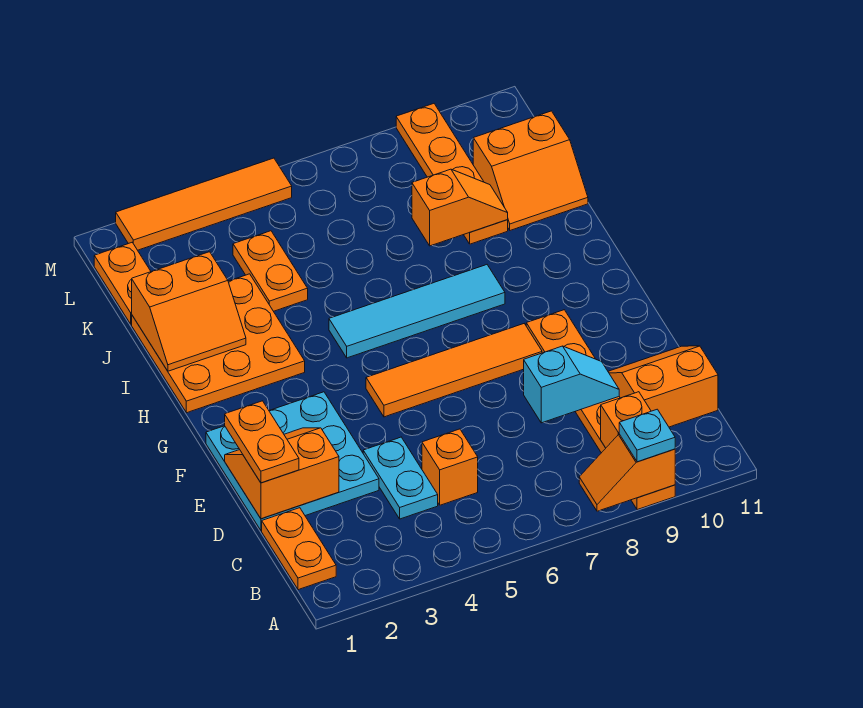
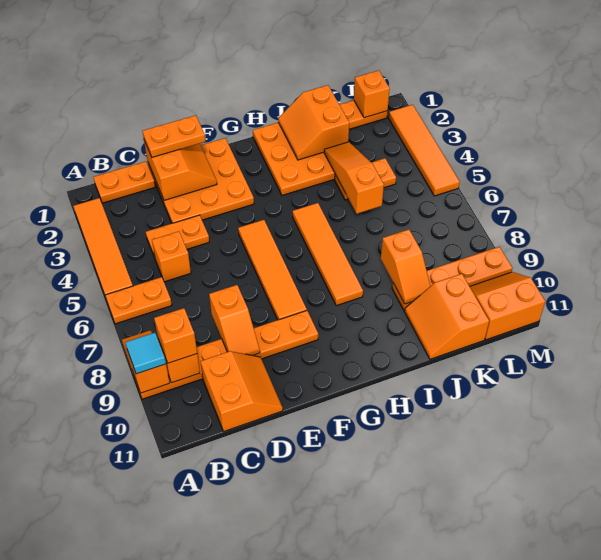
none -> orange tile A2:A5 level 1
none -> orange plate A6:B6 level 1
cyan plate A9 level 3 -> cyan tile A9 level 3
none -> orange brick B9 level 3
cyan plate C4:D4 level 1 -> orange plate C4:D4 level 1
cyan plate D1:F3 level 1 -> orange plate D1:F3 level 1
cyan slope D8:D9 level 2 top 8 -> orange slope D8:D9 level 2 top 8
cyan tile H5:H8 level 1 -> orange tile H5:H8 level 1
none -> orange slope J3:J5 level 2 top 5
none -> orange brick L1 level 2
none -> orange slope L10:M11 level 1 top 11

